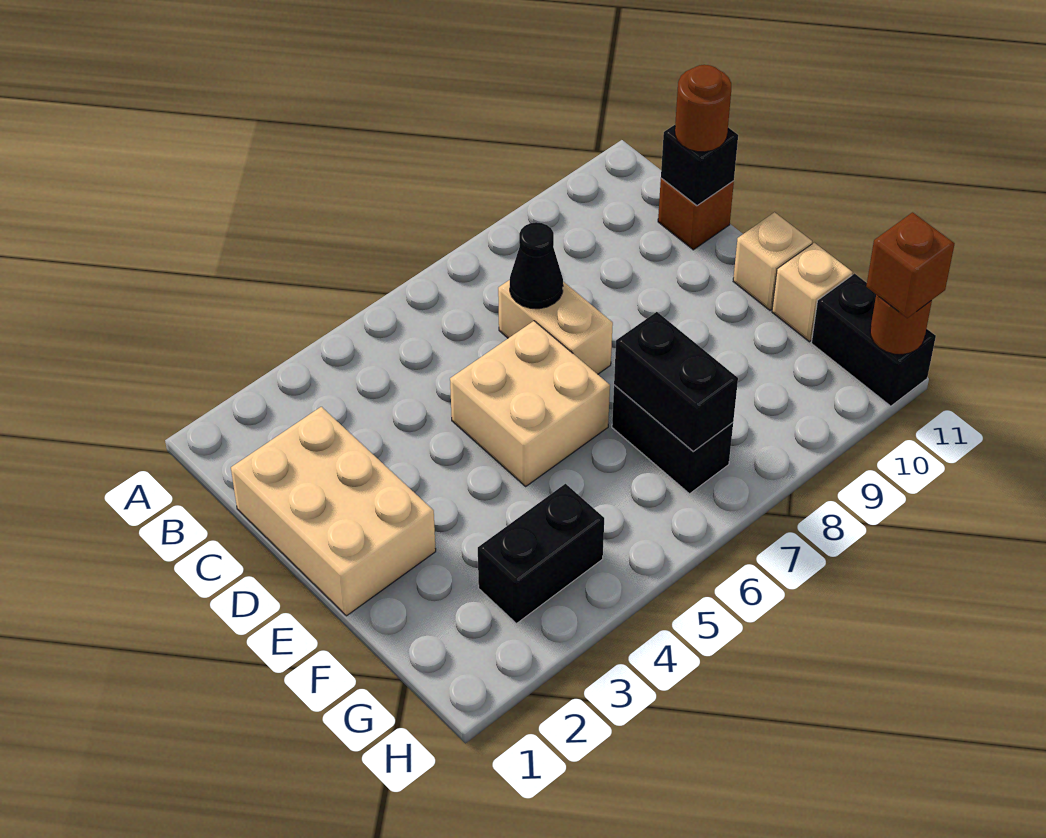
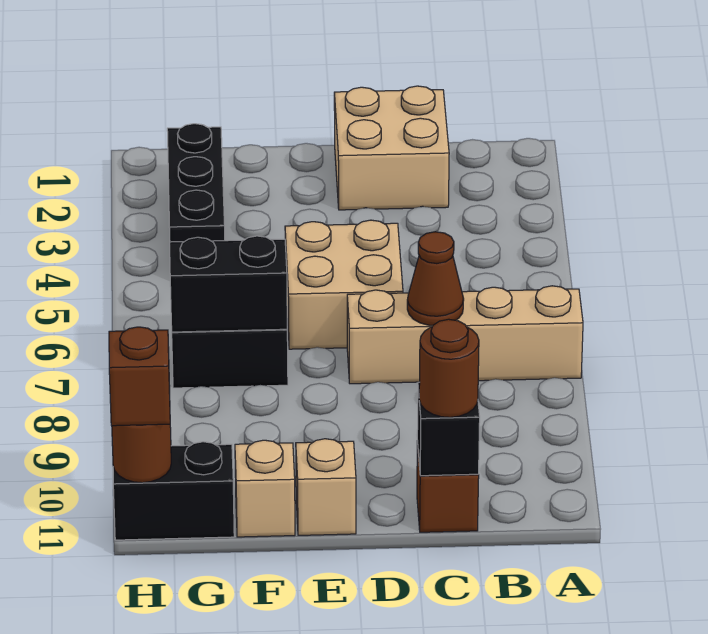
tan brick C1:E2 level 1 -> tan brick C1:D2 level 1
tan brick C7:D7 level 1 -> tan brick A7:D7 level 1
black cone C7 level 2 -> brown cone C7 level 2
black brick G3:G4 level 1 -> black brick G2:G4 level 1

